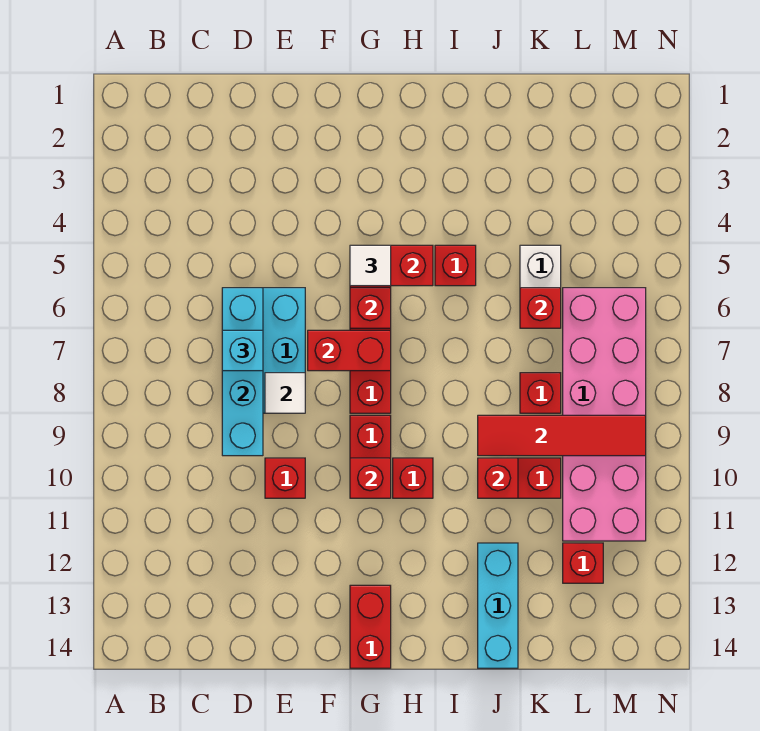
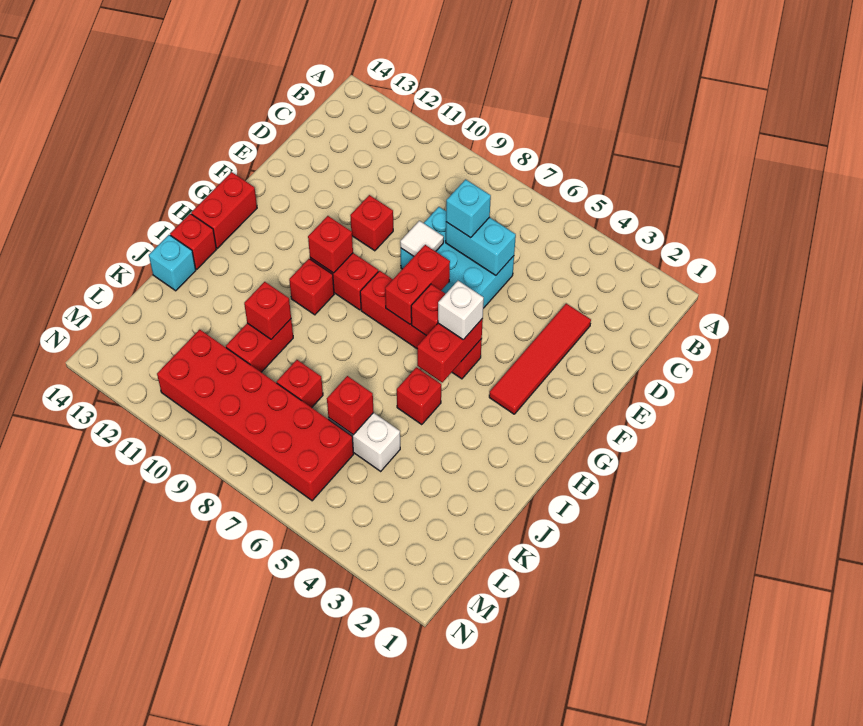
cyan brick D6:D9 level 2 -> cyan brick D6:D7 level 2
white tile G5 level 3 -> white brick G5 level 3
red brick G13:G14 level 1 -> red brick G14:H14 level 1
red tile J9:M9 level 2 -> red tile D3:G3 level 1
cyan brick J12:J14 level 1 -> cyan brick J14 level 1
pink brick L6:M11 level 1 -> red brick L6:M11 level 1
red brick L12 level 1 -> red brick I14 level 1

